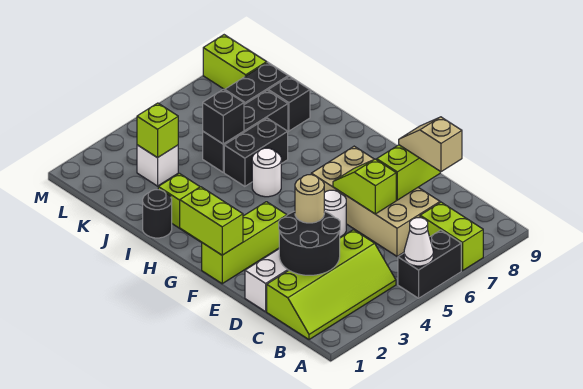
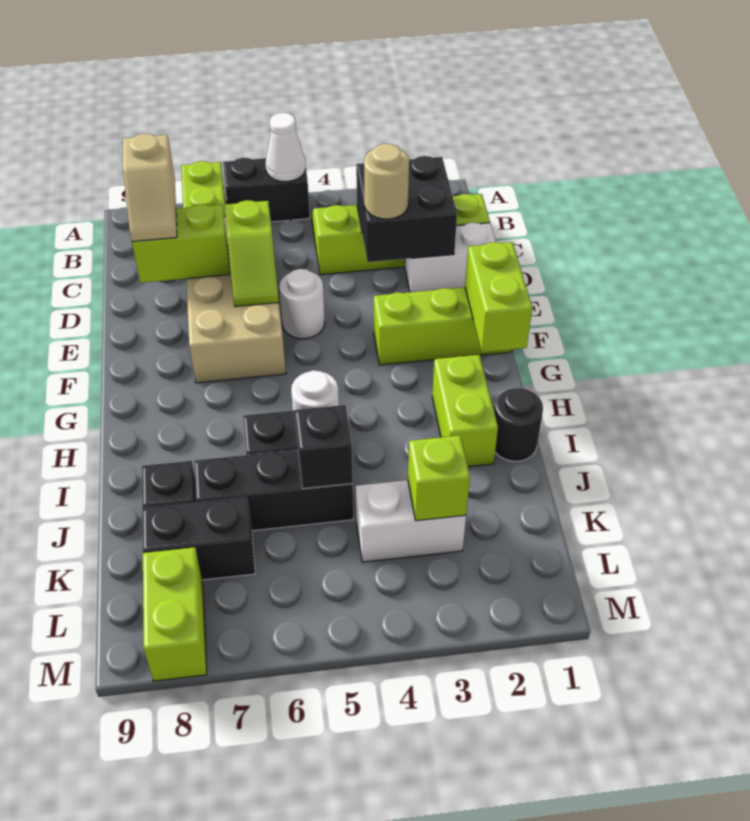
black round brick C2:D3 level 2 -> black brick C2:D3 level 2
white brick K3 level 1 -> white brick K3:K4 level 1

